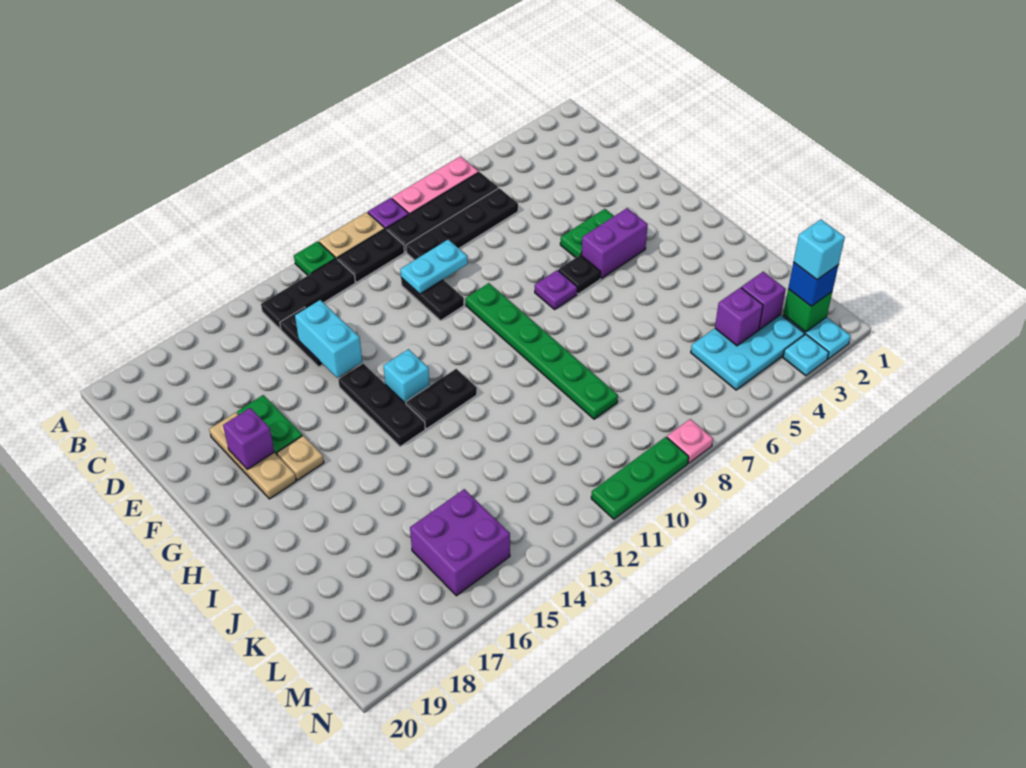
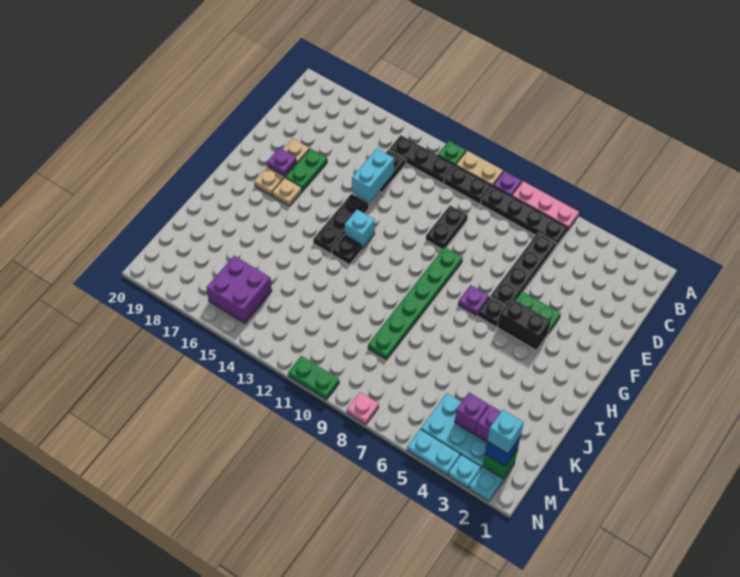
black plate C6:C9 level 1 -> black plate C6:F6 level 1
cyan plate D9:D10 level 2 -> cyan plate N4:N5 level 1
purple brick F18 level 2 -> purple plate F18 level 2
purple brick G4:G5 level 1 -> black brick G4:G5 level 1
black plate H12:H13 level 1 -> black plate H13 level 1
green plate N9:N11 level 1 -> green plate N10:N11 level 1

